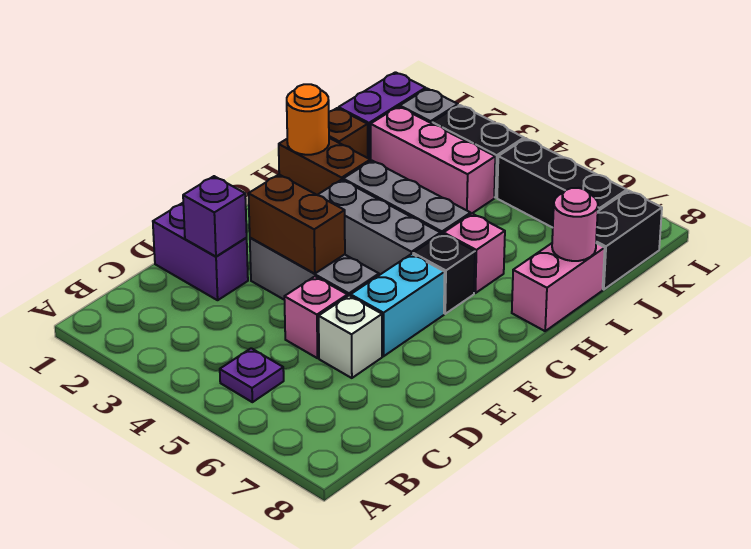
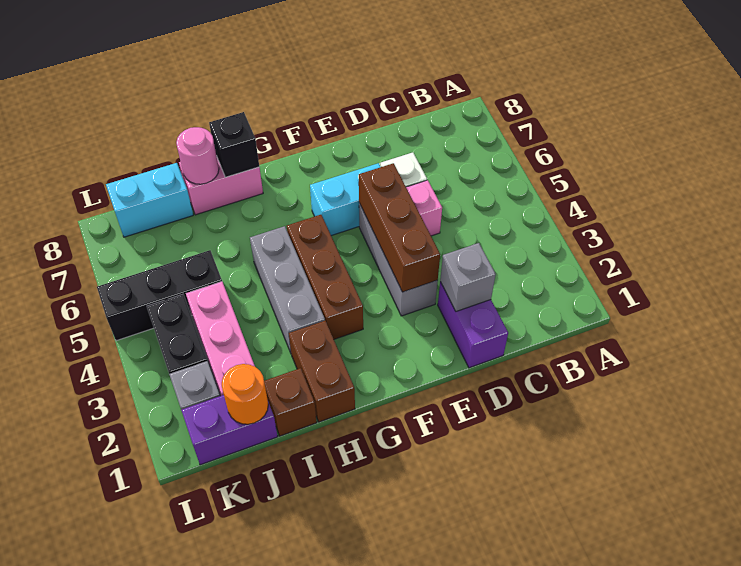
purple plate B5 level 1 -> none
purple brick D2 level 2 -> grey brick D2 level 2
brown brick E3:E4 level 2 -> brown brick E3:E5 level 2
grey brick G3:G5 level 1 -> brown brick G3:G5 level 1
black brick G6 level 1 -> black brick H8 level 2
orange round brick H1 level 2 -> orange round brick J1 level 2
pink brick H6 level 1 -> none
black brick J8:K8 level 1 -> cyan brick J8:K8 level 1
black brick K5:K7 level 1 -> black brick J5:L5 level 1

